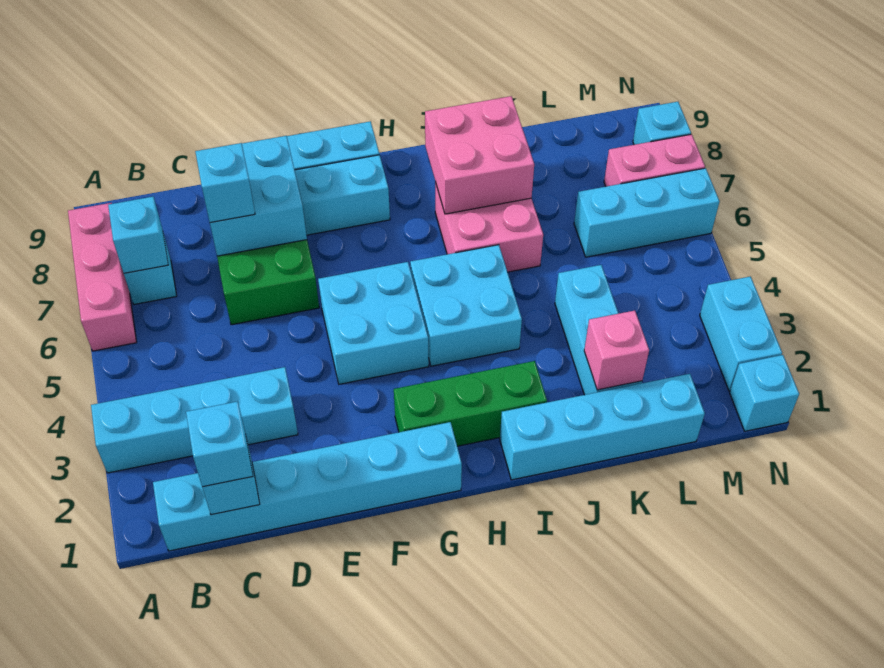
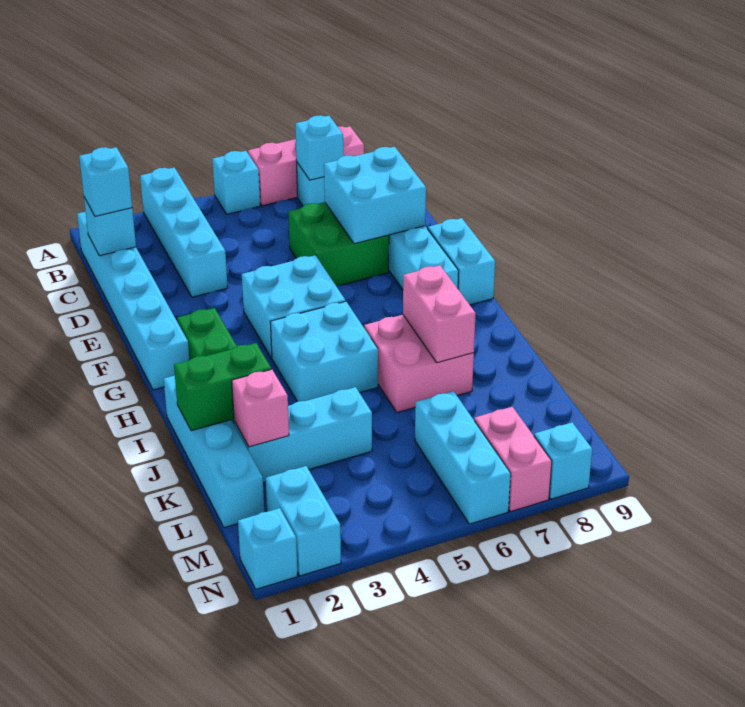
cyan brick D7 level 3 -> cyan brick A5 level 1
pink brick I7:J8 level 2 -> pink brick I7:J7 level 2
none -> green brick J1:J2 level 2
cyan brick N2:N3 level 1 -> cyan brick M2:N2 level 1

